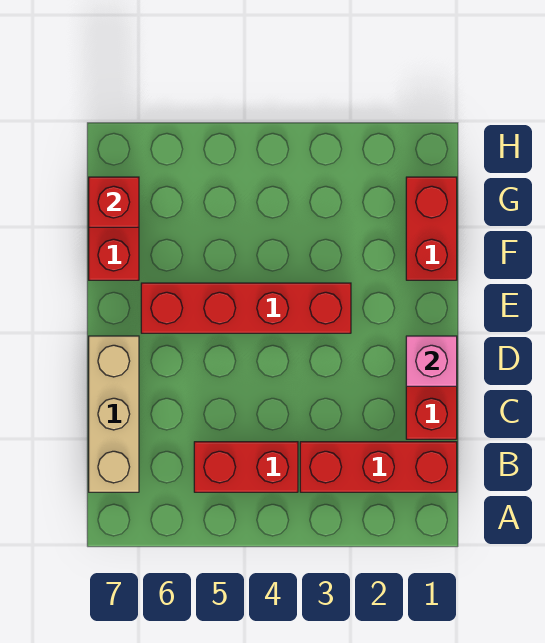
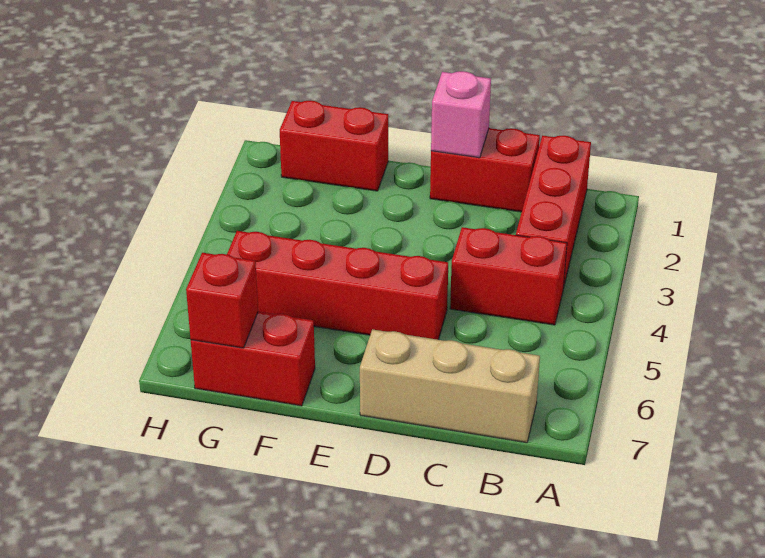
red brick B4:B5 level 1 -> red brick B4:C4 level 1
red brick E3:E6 level 1 -> red brick D5:G5 level 1

